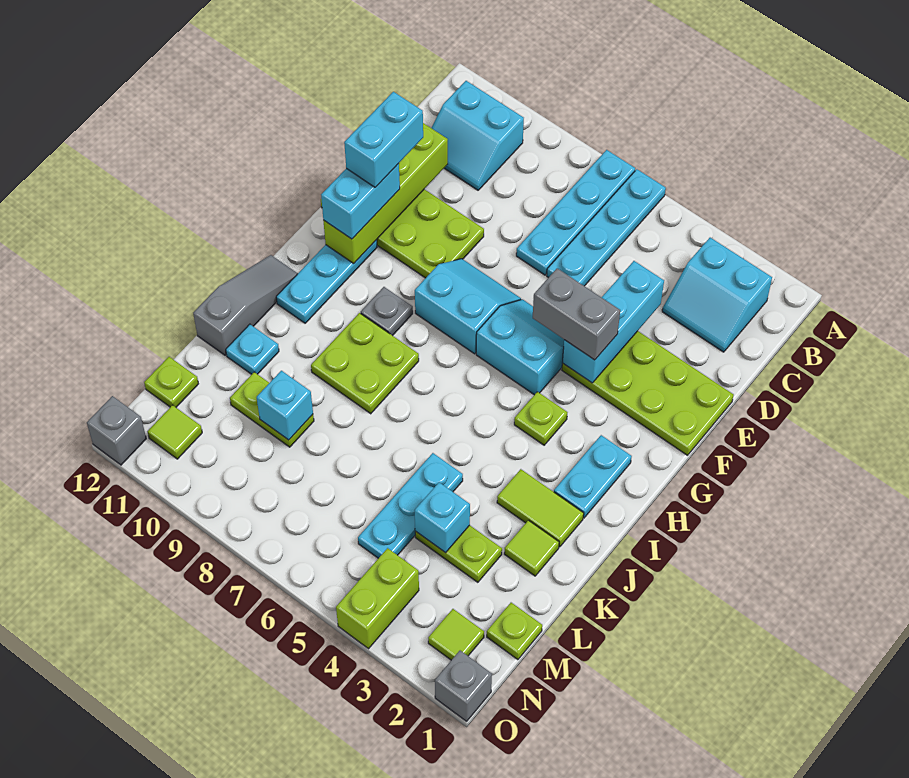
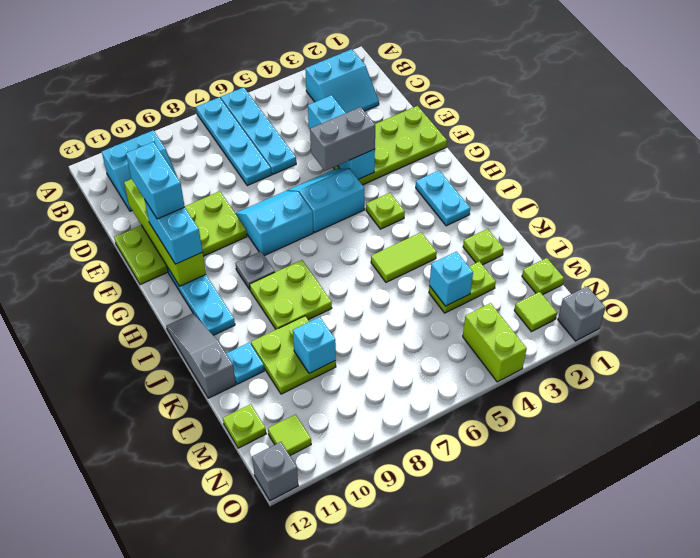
lime tile J2:J3 level 1 -> lime tile J4:J5 level 1
lime tile K2 level 1 -> lime plate K2 level 1
cyan plate K5:M5 level 1 -> none
lime plate L9:L10 level 1 -> lime plate K9:L10 level 1

